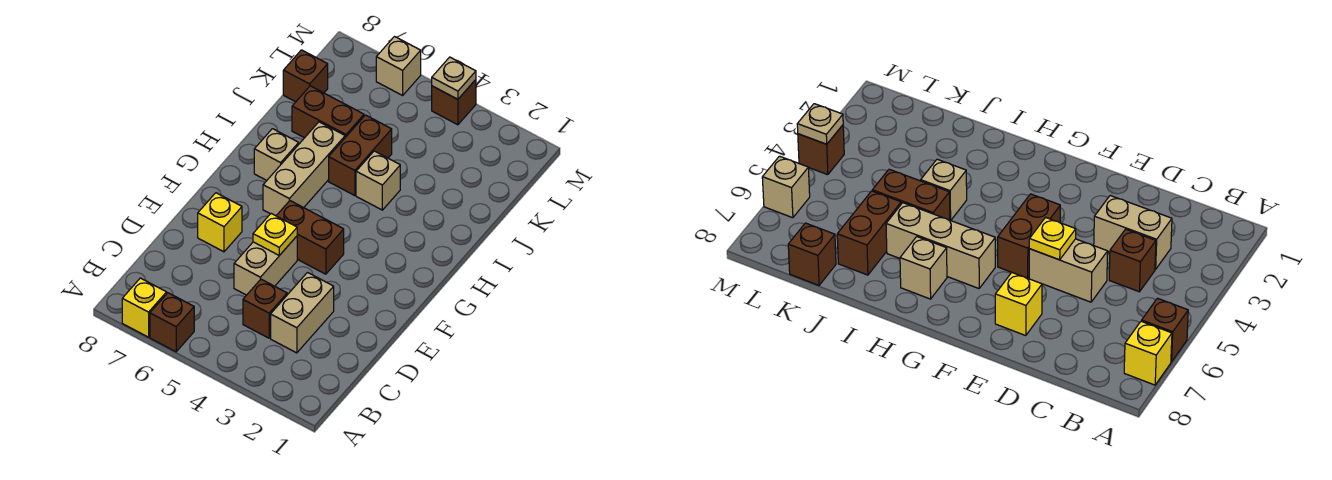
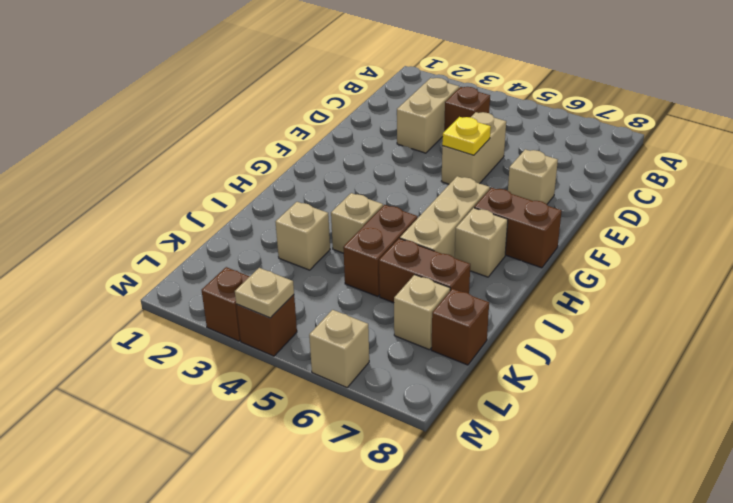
brown brick A6 level 1 -> brown brick M3 level 1
yellow brick A7 level 1 -> none
yellow brick E7 level 1 -> tan brick E7 level 1
brown brick F4:F5 level 1 -> brown brick G7:G8 level 1
none -> tan brick J3 level 1
none -> tan brick K7 level 1

